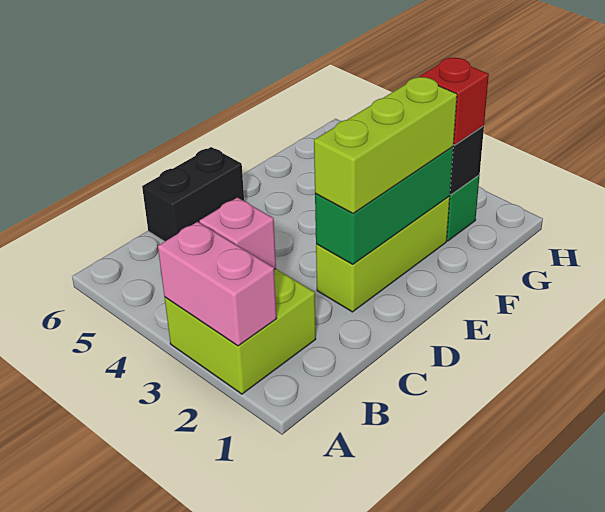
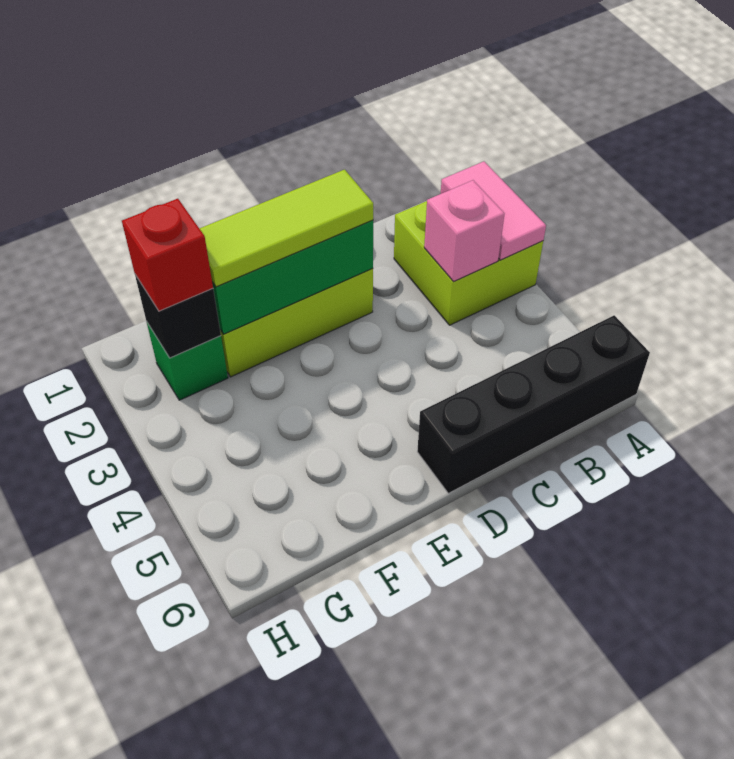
pink brick A2:A3 level 2 -> pink tile A2:A3 level 2
black brick C6:D6 level 1 -> black brick A6:D6 level 1
lime brick D2:F2 level 3 -> lime tile D2:F2 level 3

